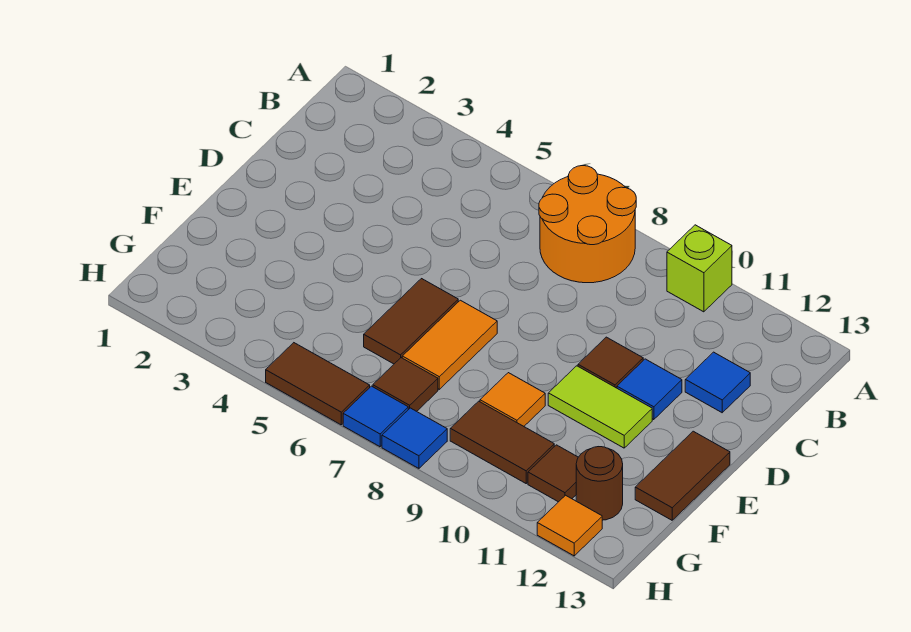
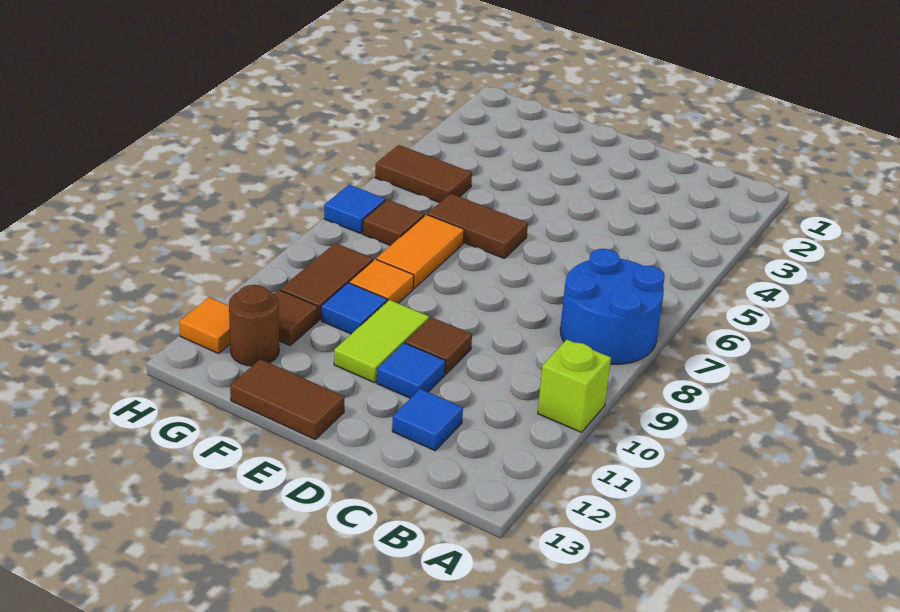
orange round brick A7:B8 level 1 -> blue round brick A7:B8 level 1
orange tile E7:F7 level 1 -> orange tile F7:F8 level 1
brown tile H5:H6 level 1 -> brown tile G5:H5 level 1
blue tile H8 level 1 -> blue tile F10 level 1

